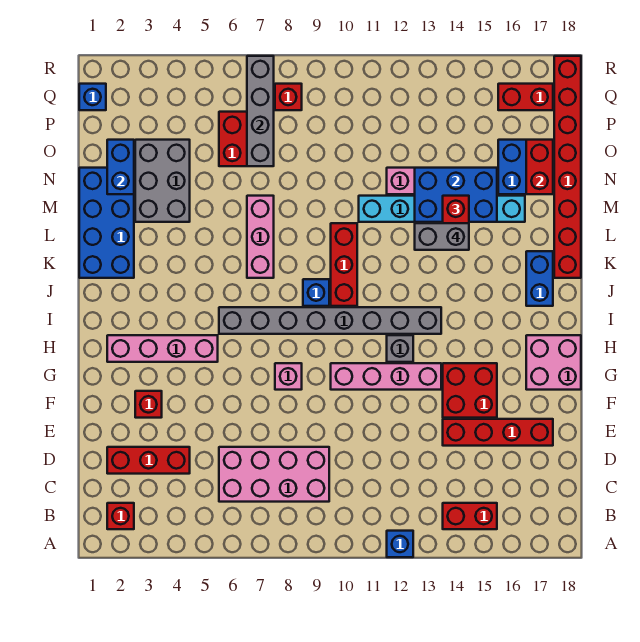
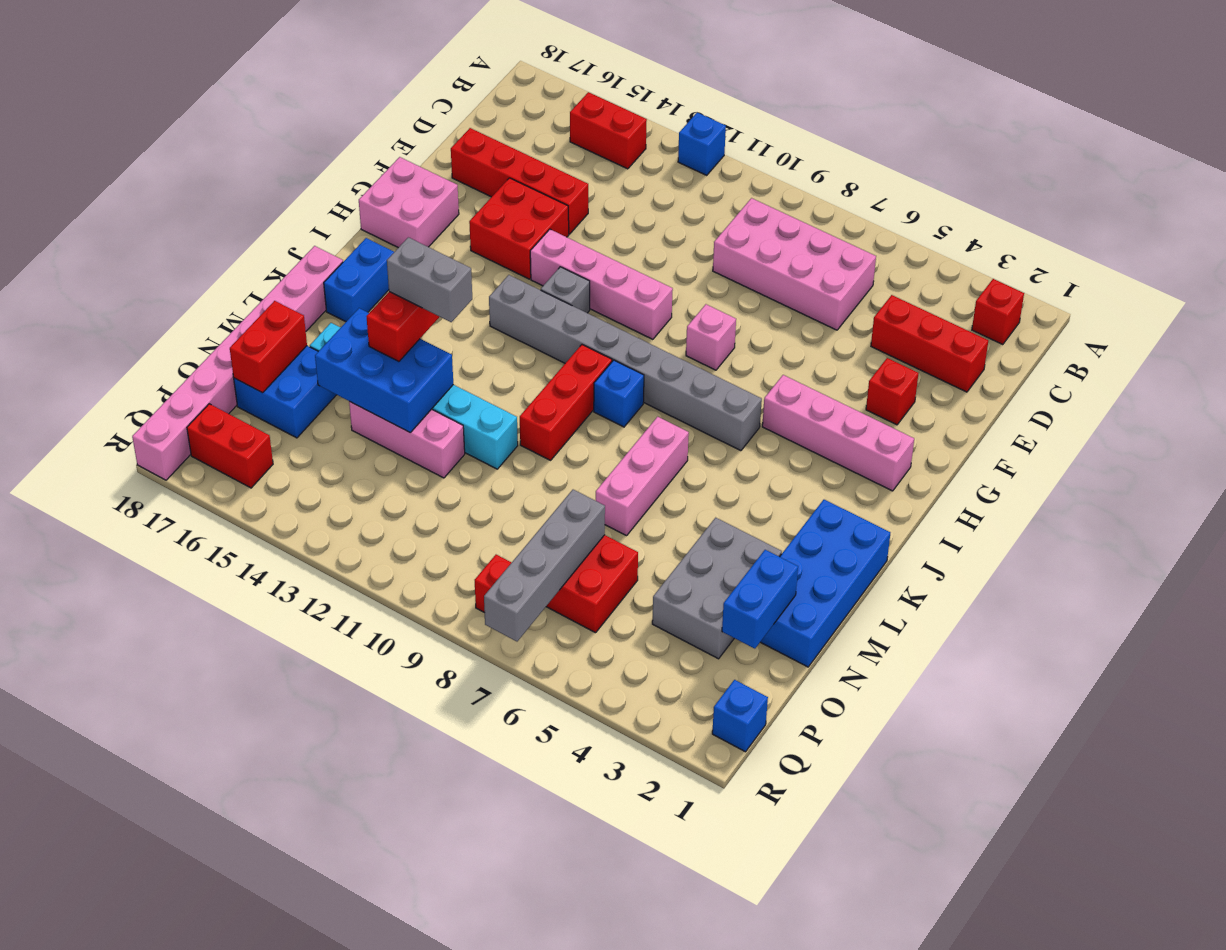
red brick K18:R18 level 1 -> pink brick K18:R18 level 1

